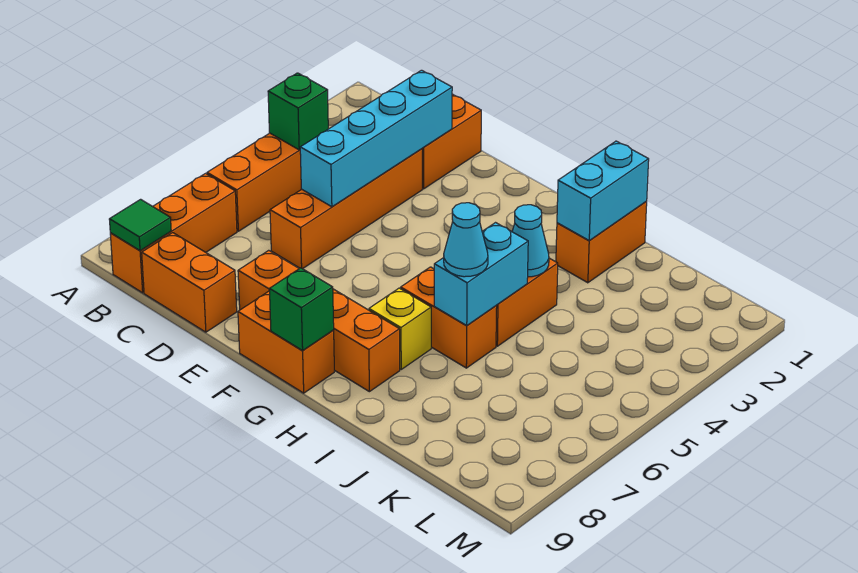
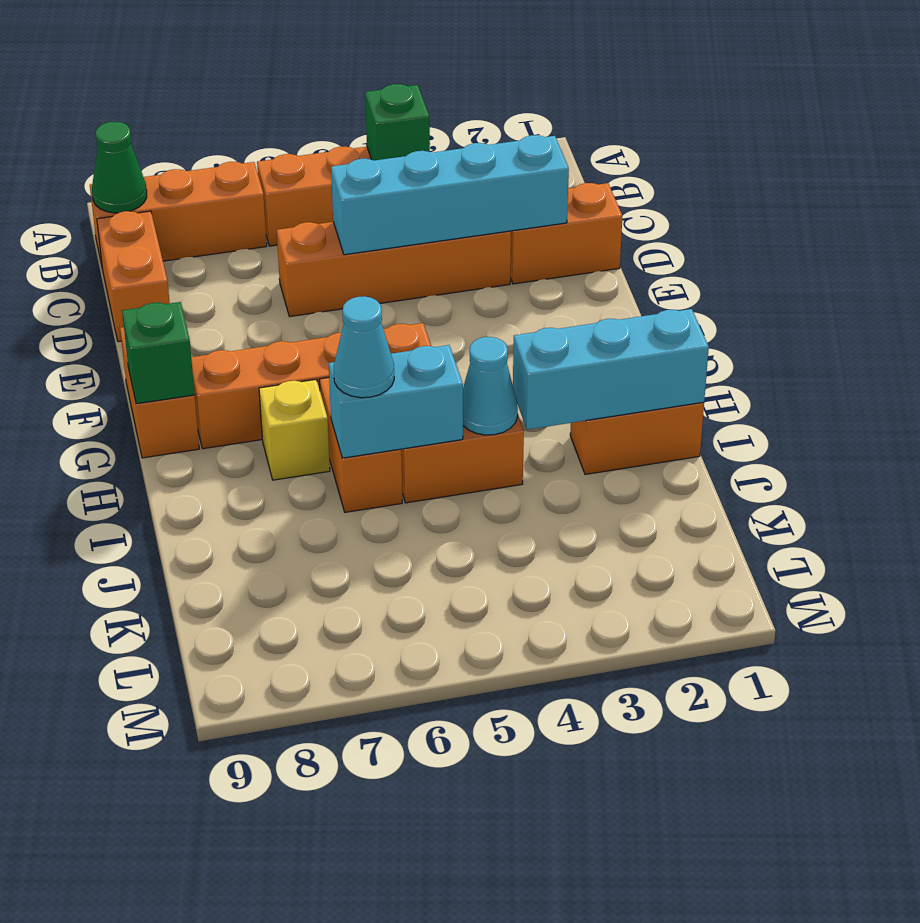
green tile B9 level 2 -> green cone B9 level 2
orange brick E8:H8 level 1 -> orange brick G5:G8 level 1
cyan brick I1:I2 level 2 -> cyan brick I1:I3 level 2

